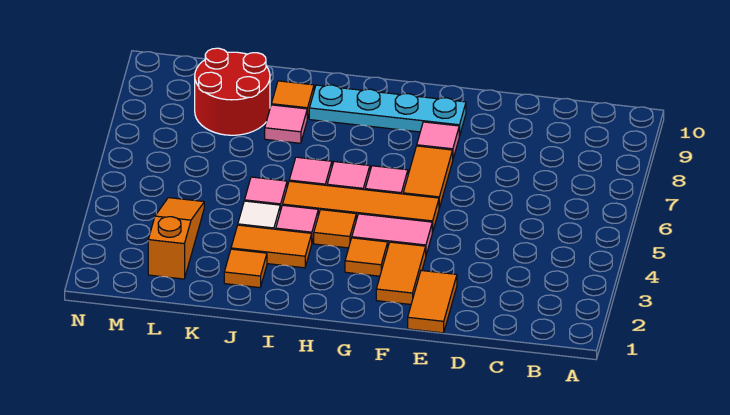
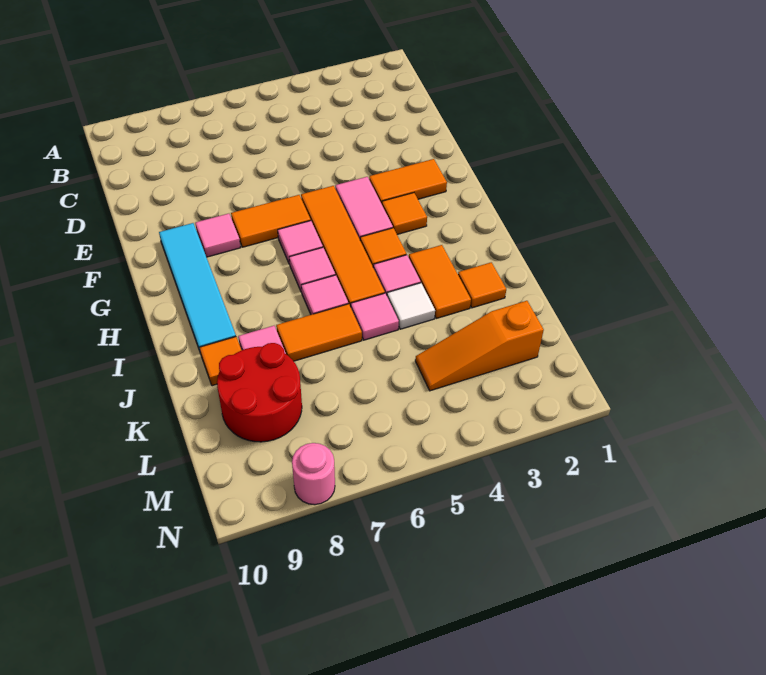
orange tile E1:E2 level 1 -> orange tile J6:J7 level 1
cyan plate F9:I9 level 1 -> cyan tile F9:I9 level 1
none -> pink round brick N8 level 1

